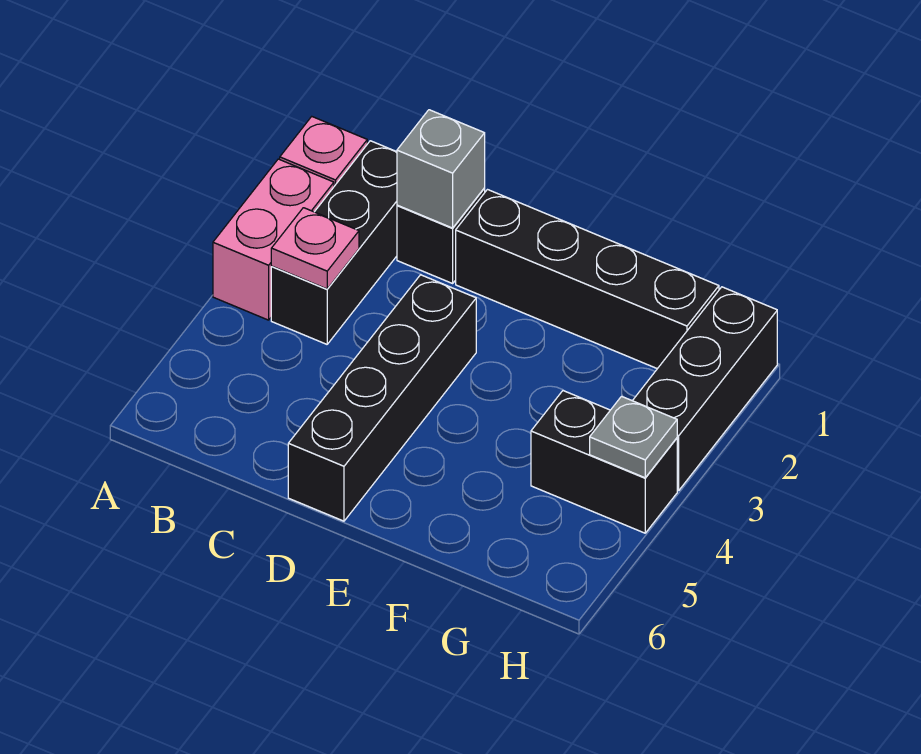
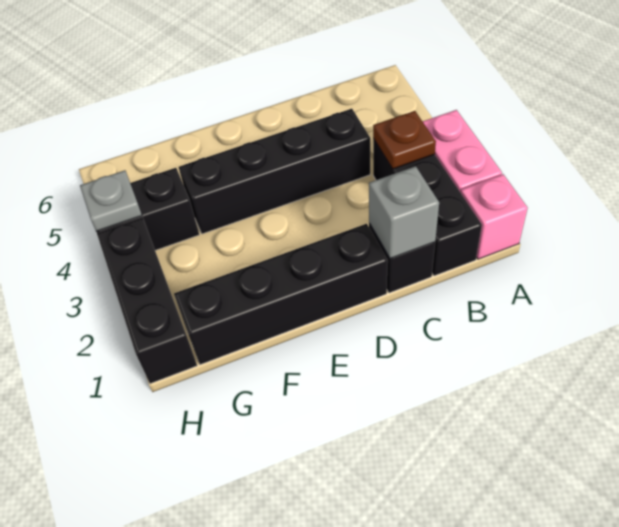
pink plate B3 level 2 -> brown plate B3 level 2
black brick D3:D6 level 1 -> black brick C4:F4 level 1

